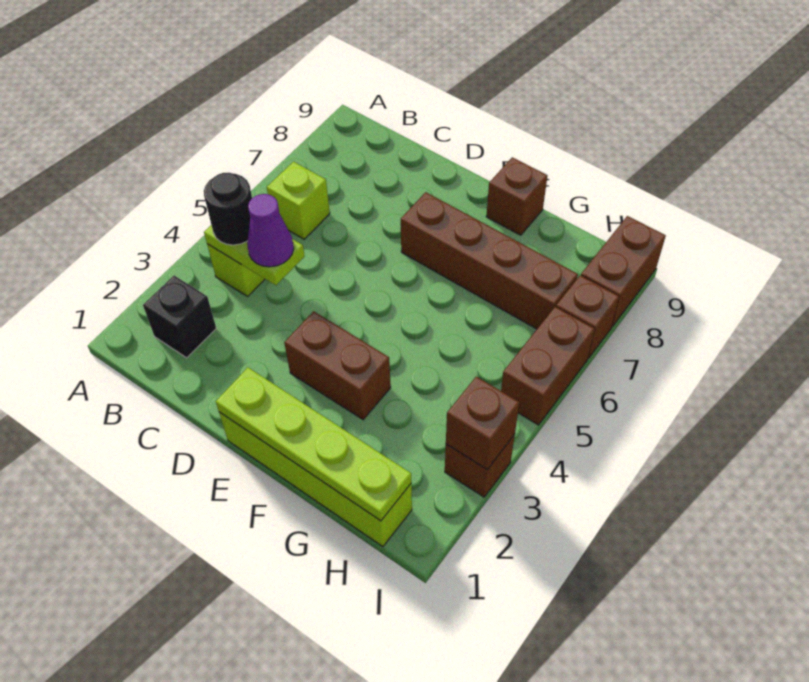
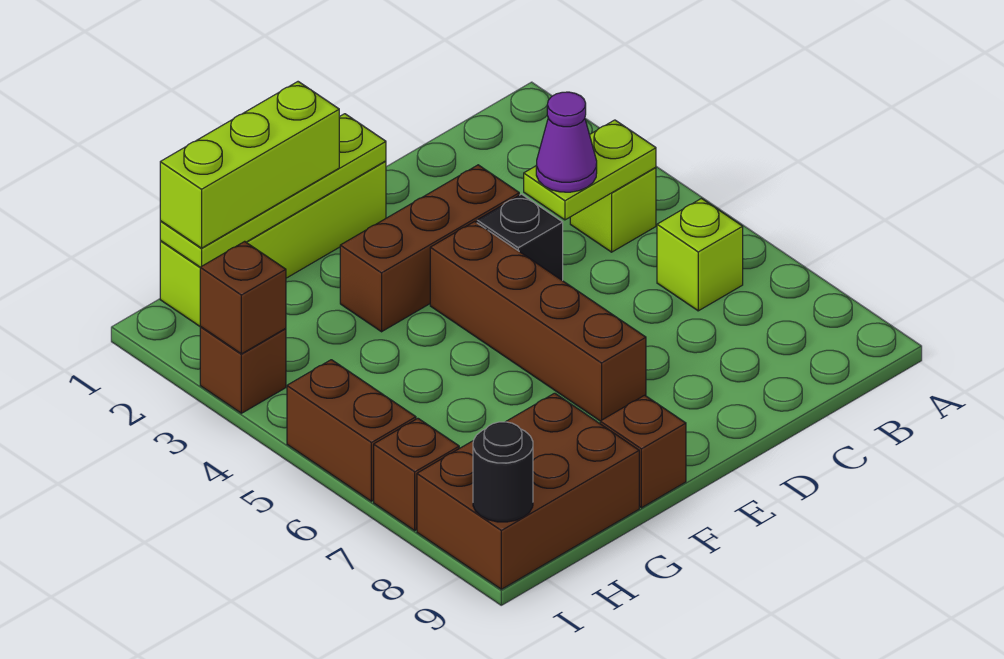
black brick B2 level 1 -> black brick D4 level 1
black round brick B4 level 3 -> black round brick I9 level 2
brown brick E3:F3 level 1 -> brown brick D3:F3 level 1
brown brick E7:H7 level 1 -> brown brick E4:E7 level 1
none -> lime brick F1:H1 level 3
brown brick I8:I9 level 1 -> brown brick G8:I9 level 1

